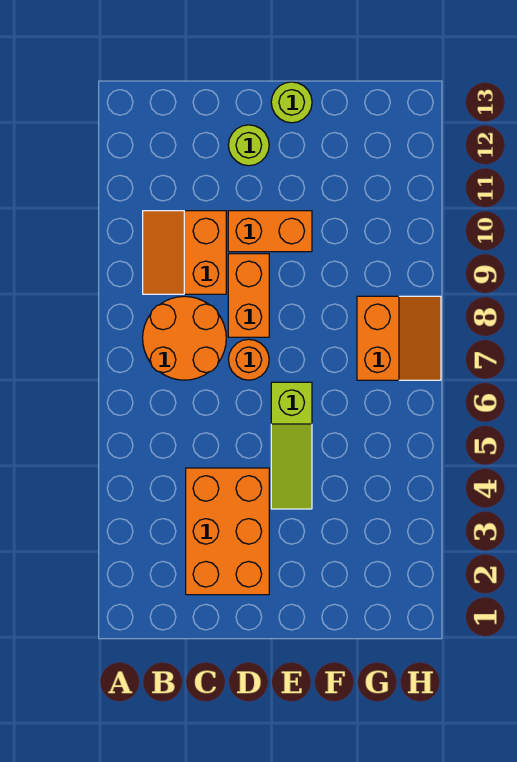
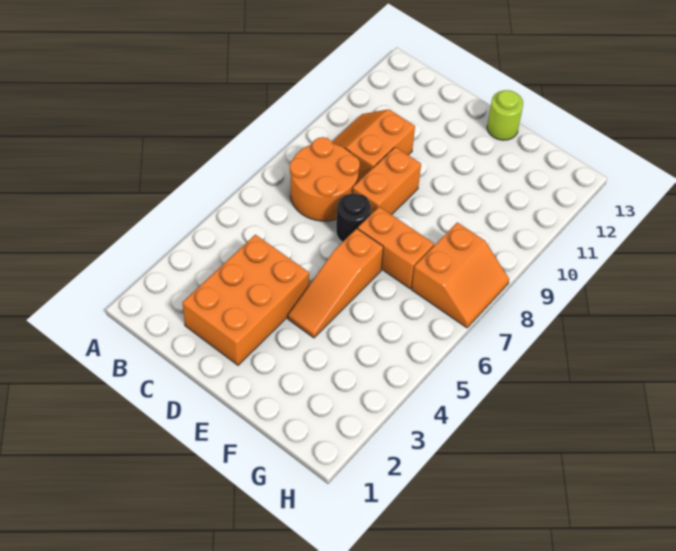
orange round brick D7 level 1 -> black round brick D7 level 1
orange brick D10:E10 level 1 -> orange brick E7:F7 level 1
lime round brick D12 level 1 -> none
lime slope E4:E6 level 1 top 6 -> orange slope E4:E6 level 1 top 6

